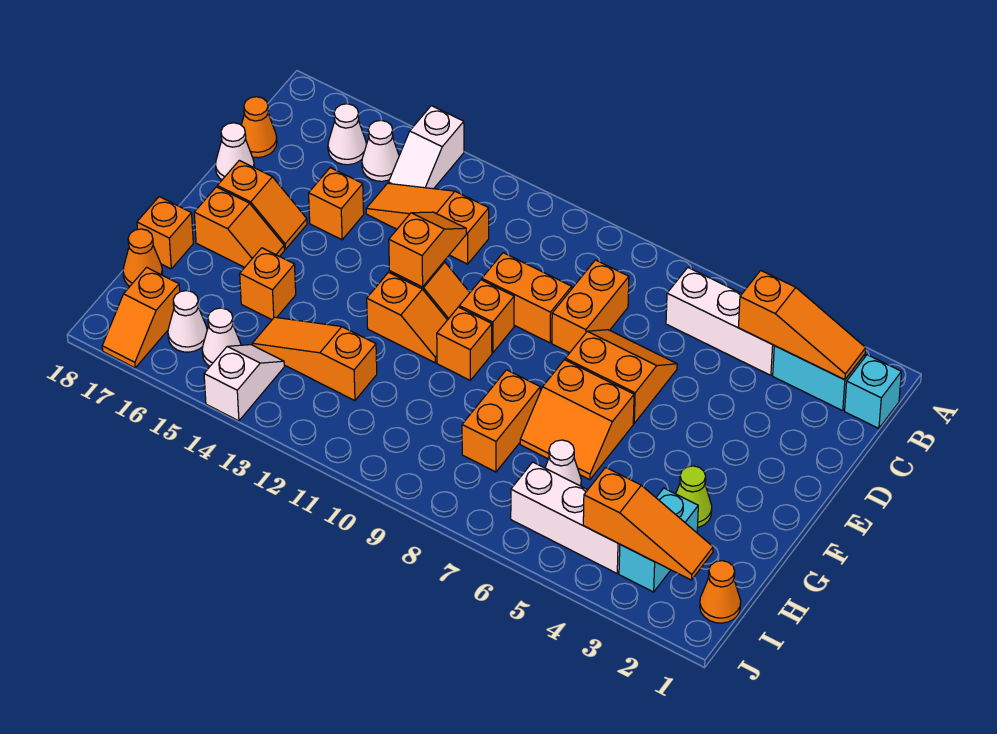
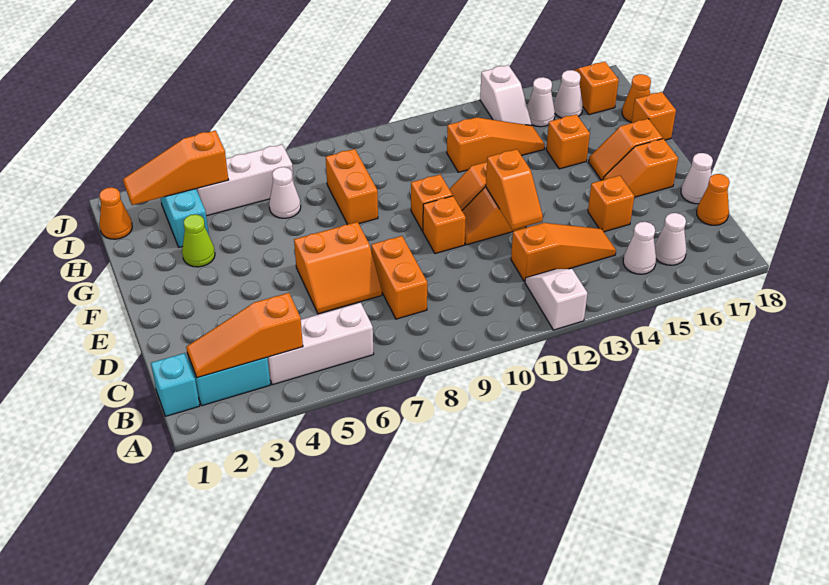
white slope A14:B14 level 1 top A -> white slope A12:B12 level 1 top A
orange brick D9:D10 level 1 -> none
orange slope F6:G7 level 1 top F -> none

